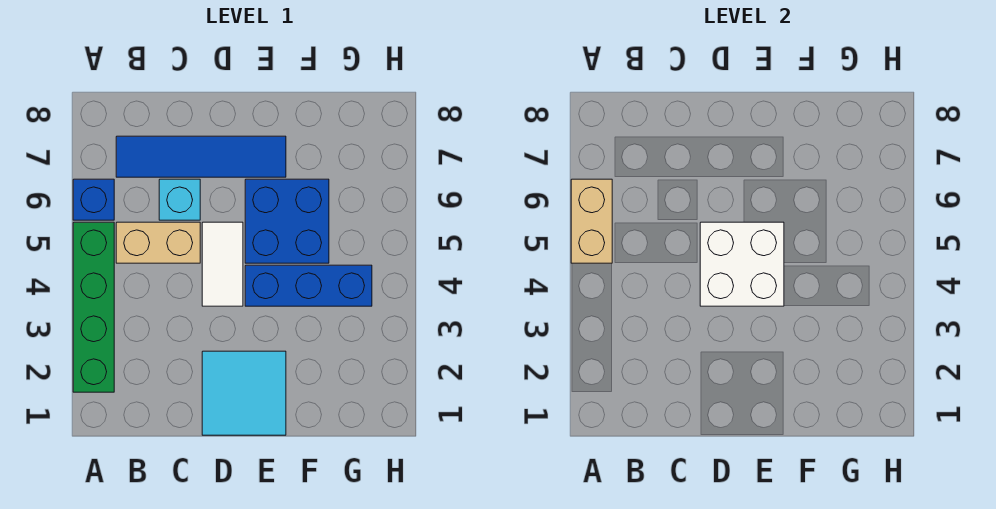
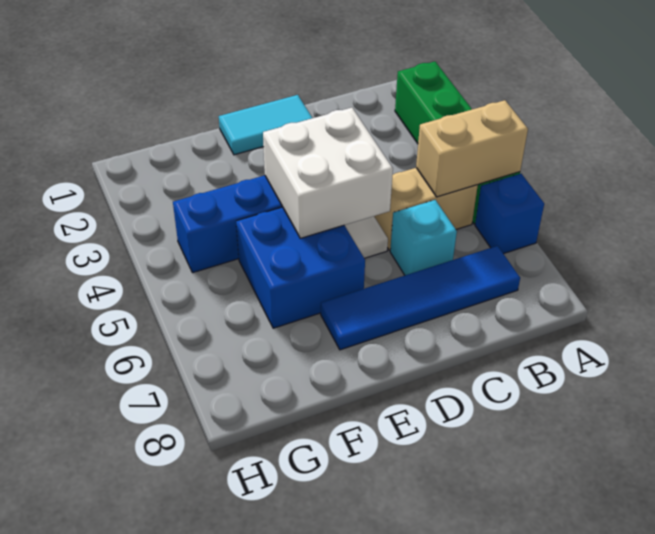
tan brick A5:A6 level 2 -> tan brick A5:B5 level 2
cyan tile D1:E2 level 1 -> cyan tile D1:E1 level 1

